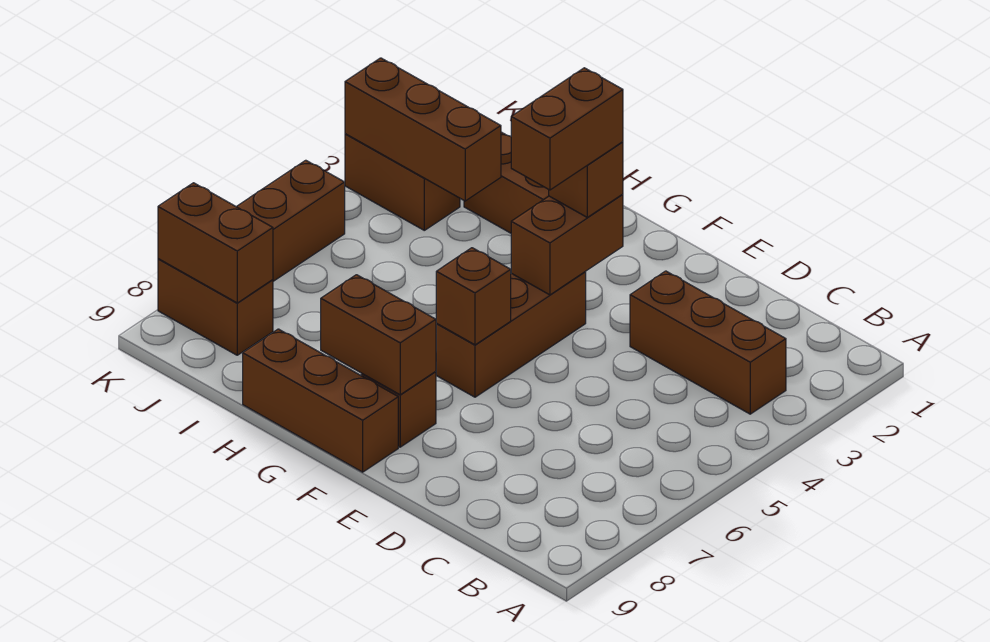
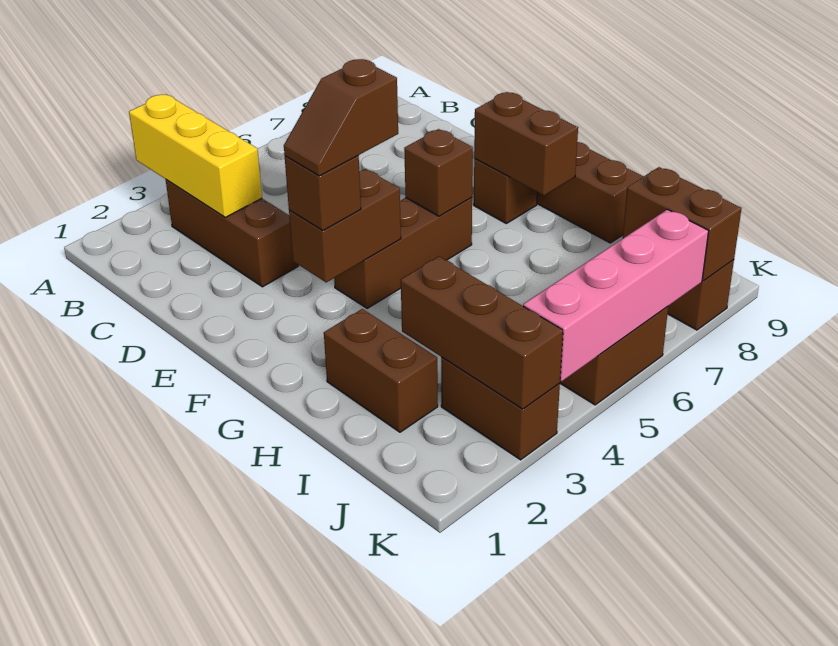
none -> yellow brick A3:C3 level 2
brown brick F3:F4 level 4 -> brown slope F3:F4 level 4 top 4
none -> pink brick K4:K7 level 2

